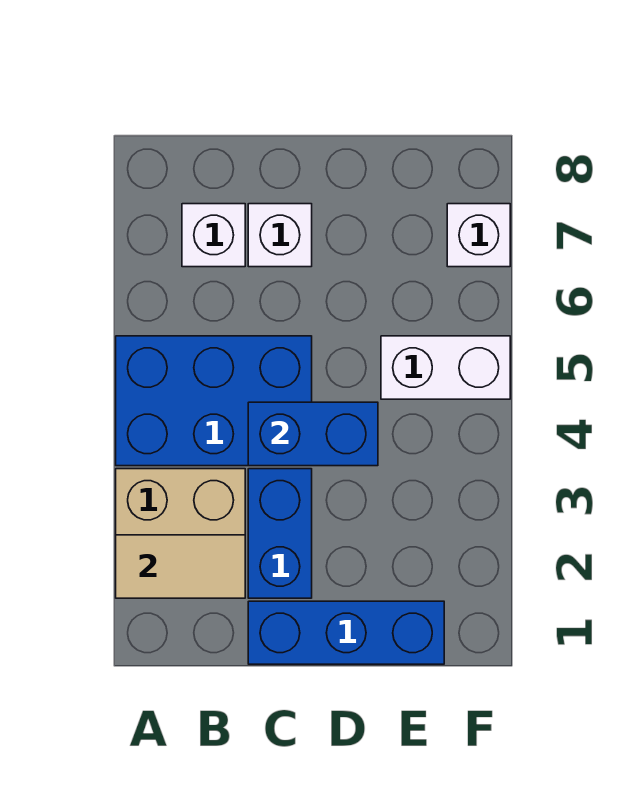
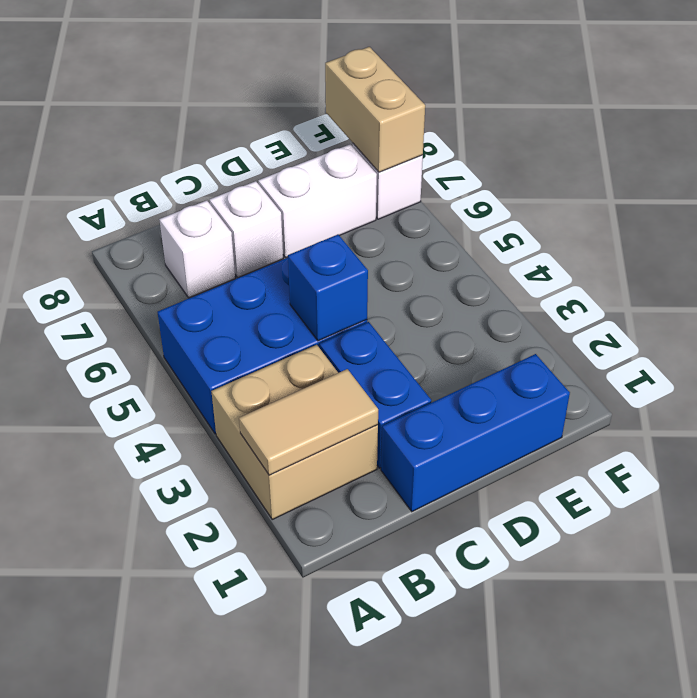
blue brick C4:D4 level 2 -> blue brick C4 level 2
white brick E5:F5 level 1 -> white brick D7:E7 level 1
none -> tan brick F7:F8 level 2

